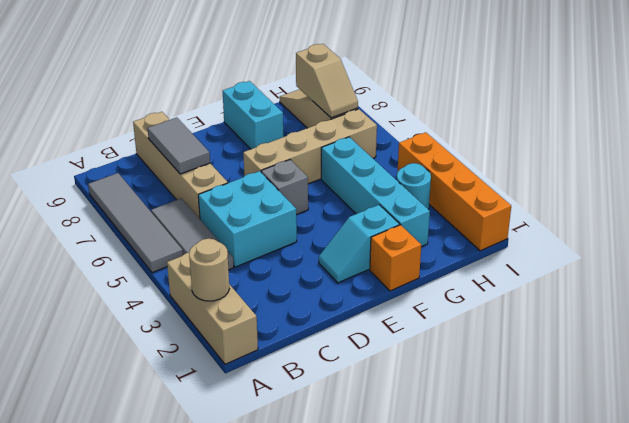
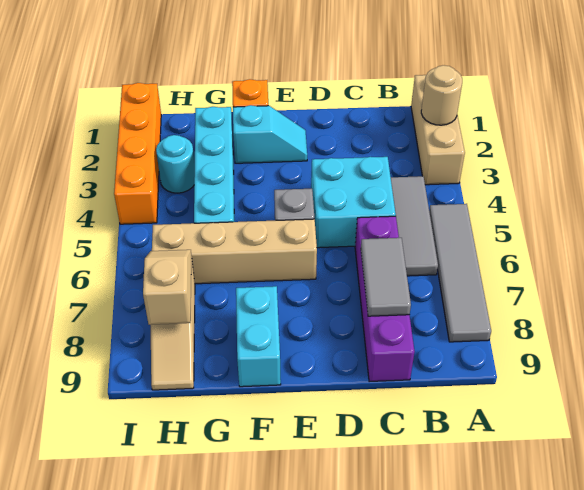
tan brick C6:C9 level 1 -> purple brick C6:C9 level 1

